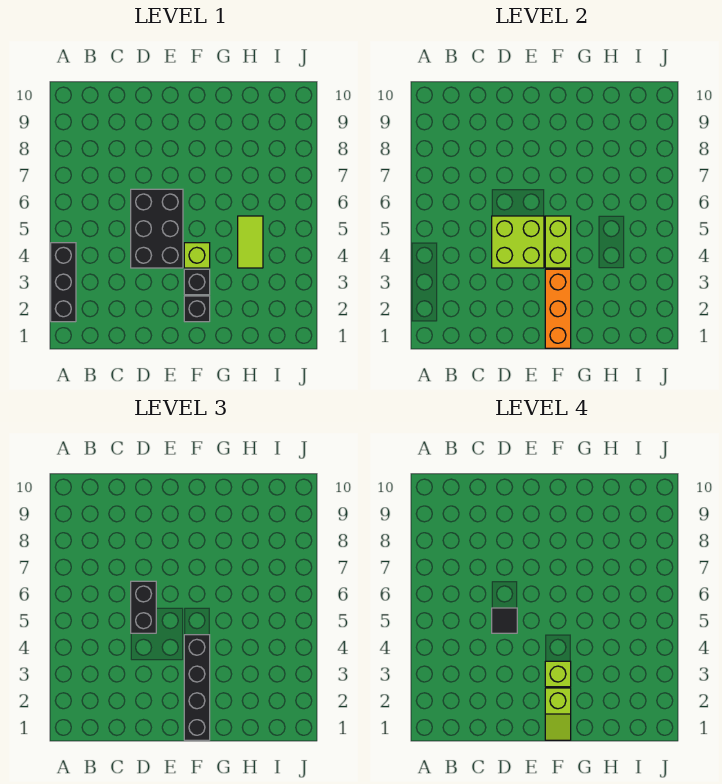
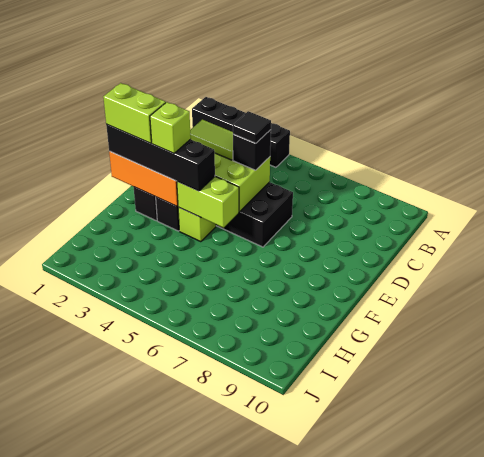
black brick A2:A4 level 1 -> black brick A1:A4 level 1
black brick D5:D6 level 3 -> black brick D5 level 3
lime slope F1:F2 level 4 top 2 -> lime brick F1:F2 level 4
lime tile H4:H5 level 1 -> lime tile D3:D4 level 3

